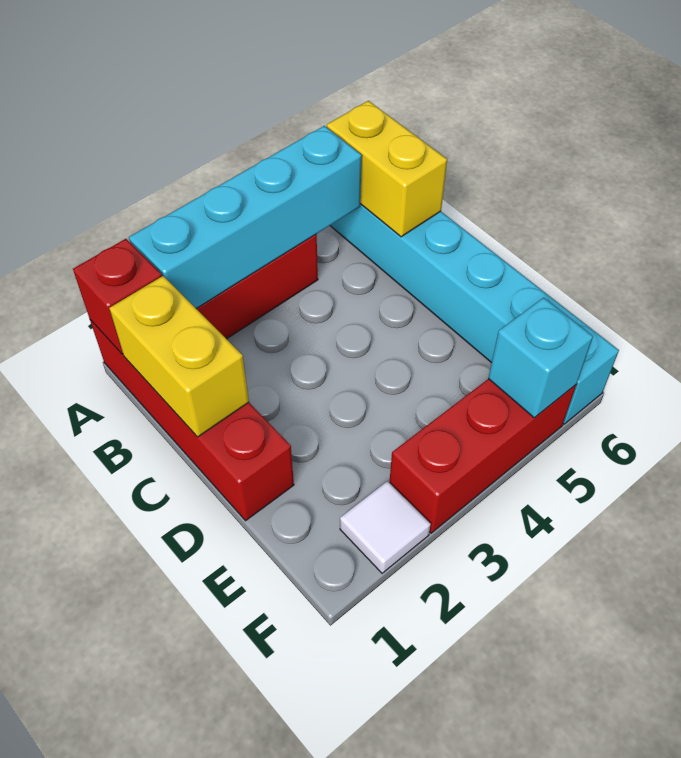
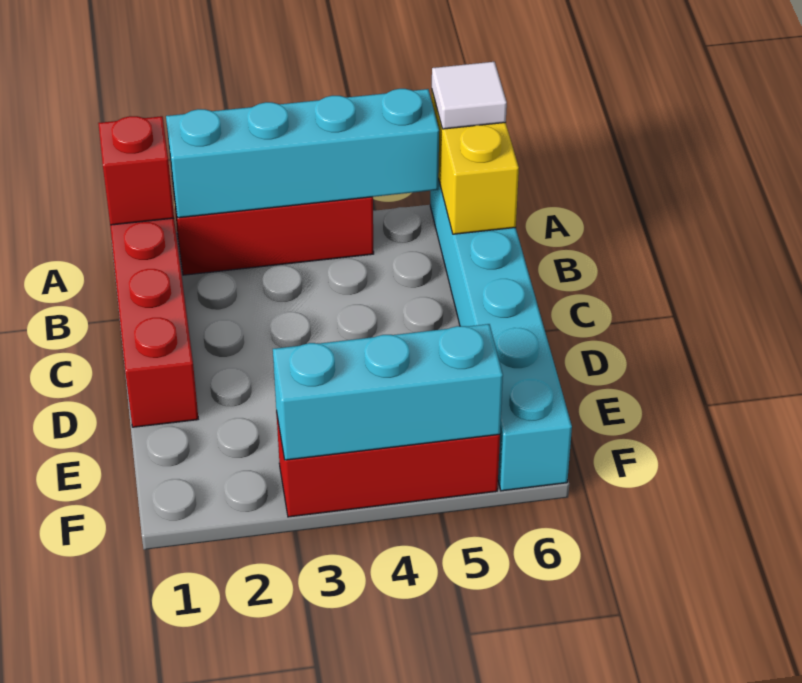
yellow brick B1:C1 level 2 -> none
white tile F2 level 1 -> white tile A6 level 3
cyan brick F5 level 2 -> cyan brick F3:F5 level 2

